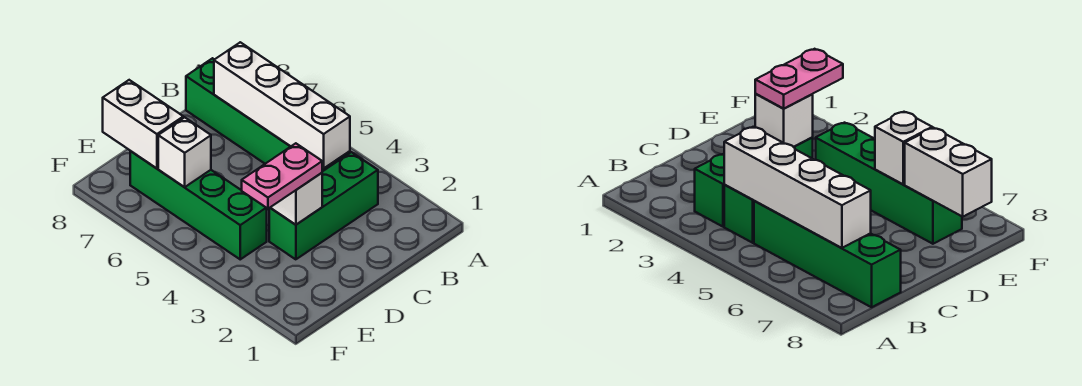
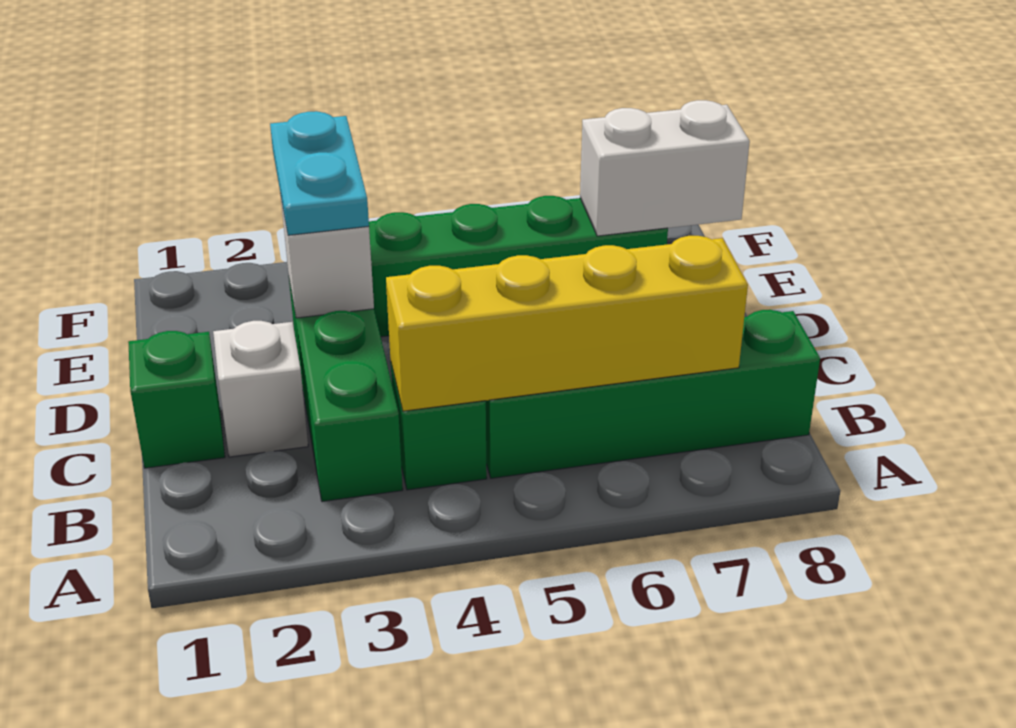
white brick B4:B7 level 2 -> yellow brick B4:B7 level 2
none -> green brick C1 level 1
pink plate D3:E3 level 3 -> cyan plate D3:E3 level 3
white brick E6 level 2 -> white brick C2 level 1

